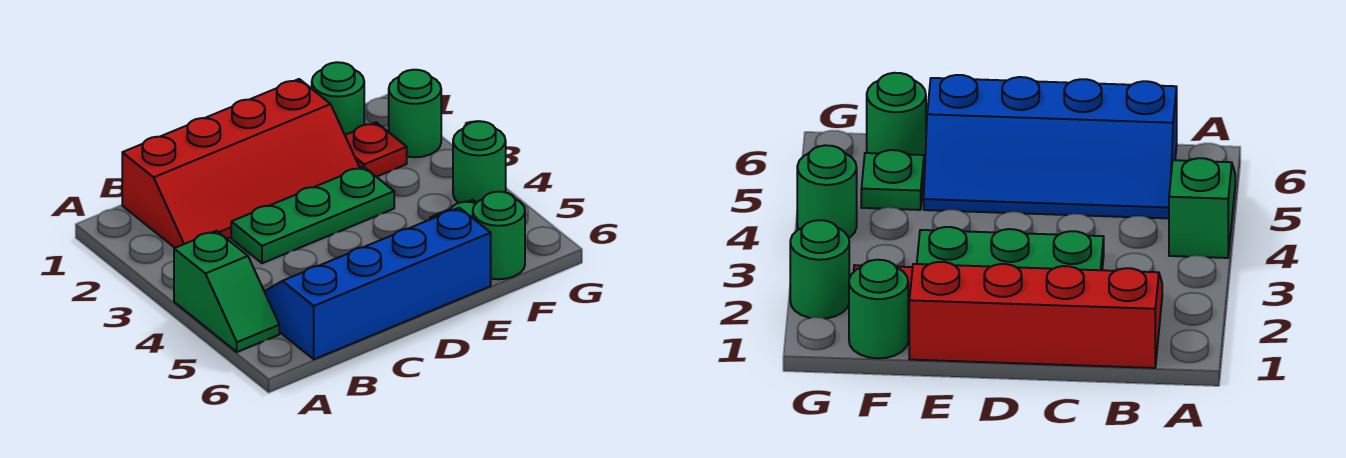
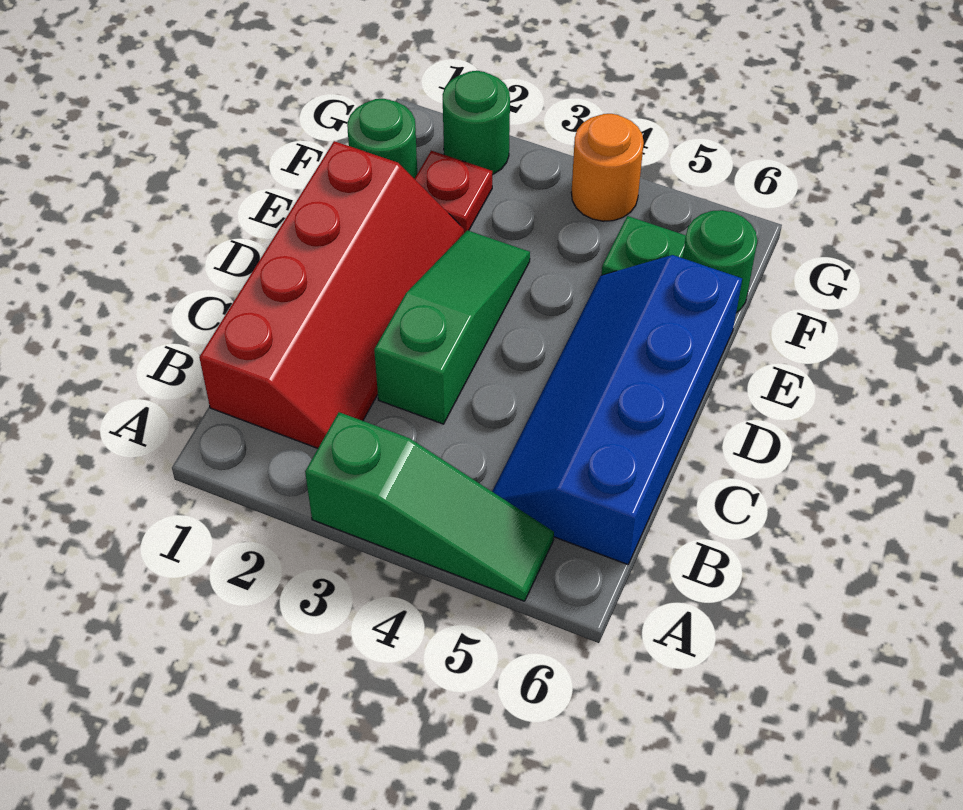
green slope A4:A5 level 1 top 4 -> green slope A3:A5 level 1 top 3
green plate C3:E3 level 1 -> green slope C3:E3 level 1 top C
green round brick G4 level 1 -> orange round brick G4 level 1

